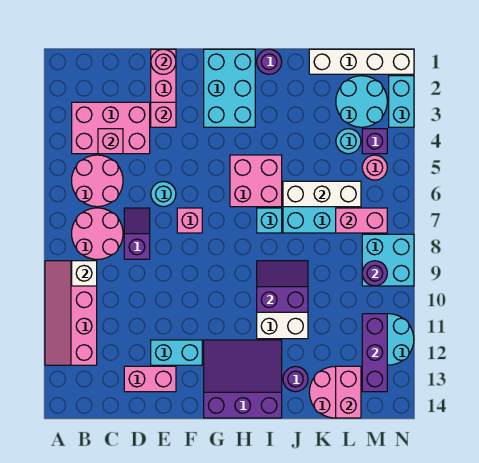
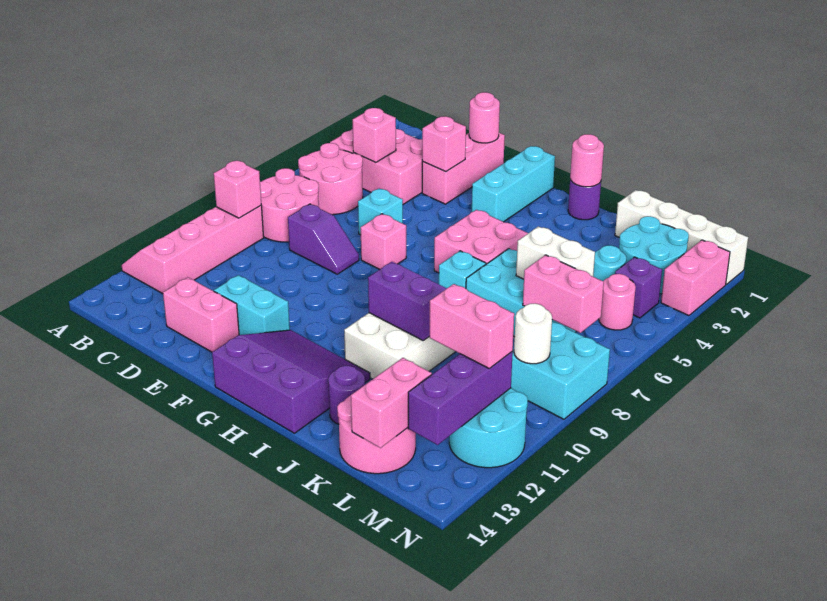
white brick B9 level 2 -> pink brick B9 level 2
purple slope D7:D8 level 1 top 8 -> purple slope D8:E8 level 1 top D
cyan round brick E6 level 1 -> cyan brick E6 level 1
cyan brick G1:H3 level 1 -> cyan brick G1:G3 level 1
none -> pink round brick I1 level 2
white brick J6:L6 level 2 -> white brick K6:L6 level 2
none -> pink brick L11:M11 level 3
purple round brick M9 level 2 -> white round brick M9 level 2
cyan brick N2:N3 level 1 -> pink brick N2:N3 level 1

